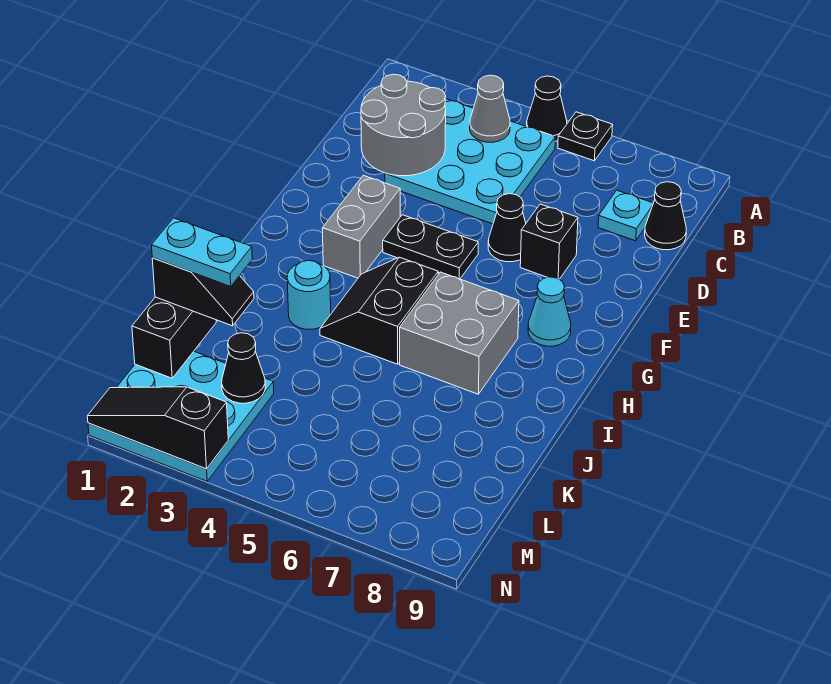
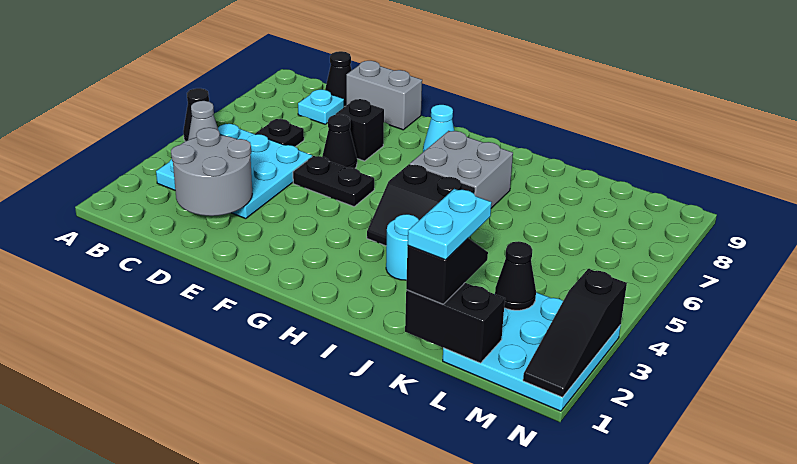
black plate A6 level 1 -> black plate C6 level 1
grey brick F3:G3 level 1 -> grey brick D9:E9 level 1
black plate F4:F5 level 1 -> black plate E5:F5 level 1

